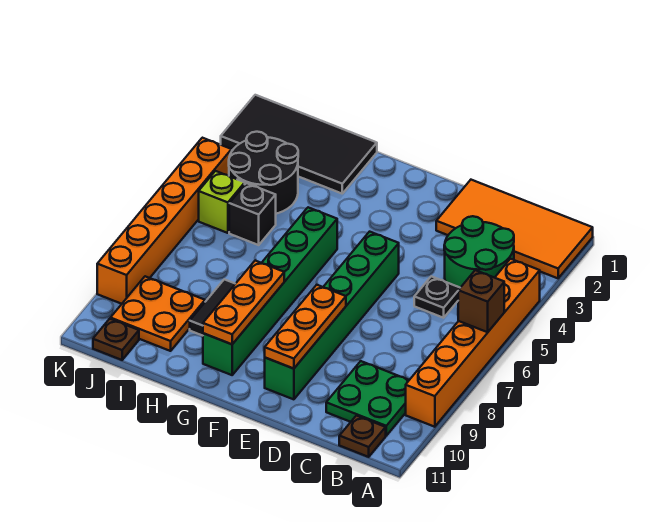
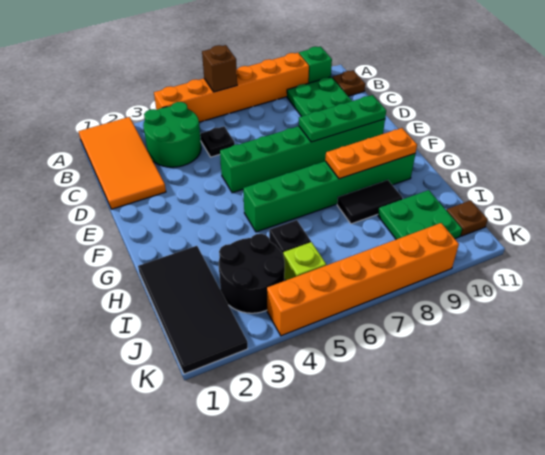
none -> green brick A10 level 1
orange plate E8:E10 level 2 -> green plate E8:E10 level 2
orange plate I9:J10 level 1 -> green plate I9:J10 level 1

